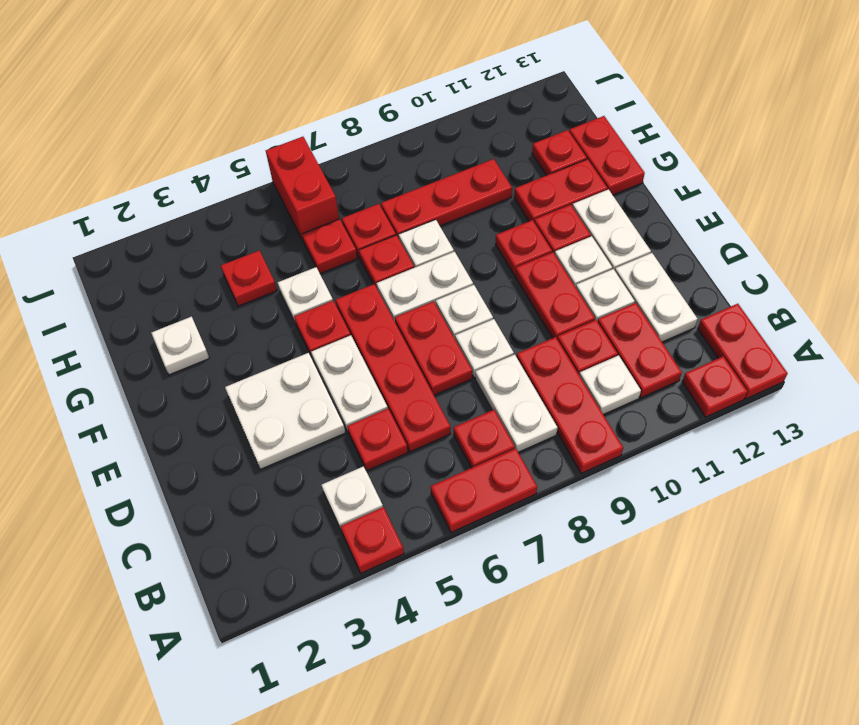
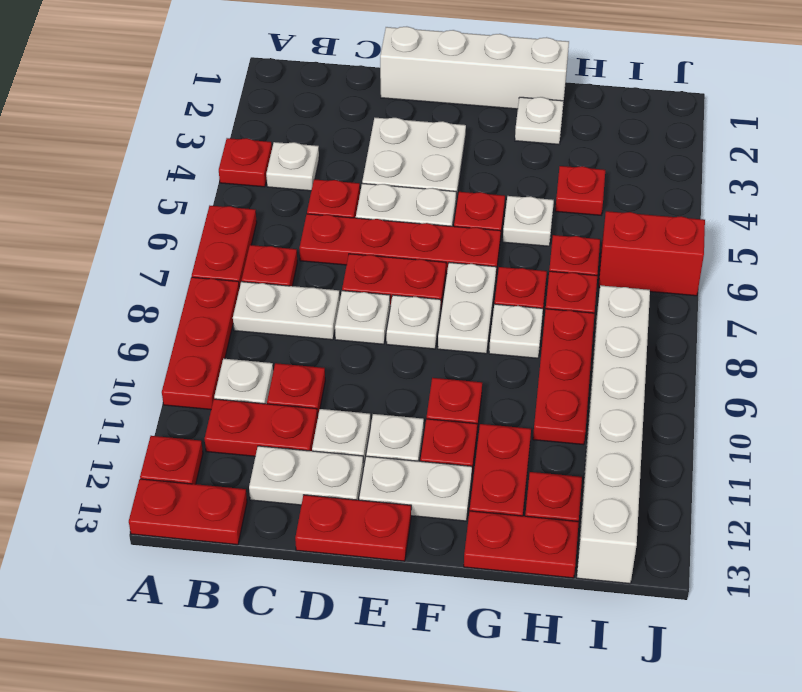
red plate A9:C9 level 1 -> red plate A8:A10 level 1
none -> white brick D1:G1 level 1
red plate D10:E10 level 1 -> red plate D13:E13 level 1
none -> white brick I8:I13 level 1

